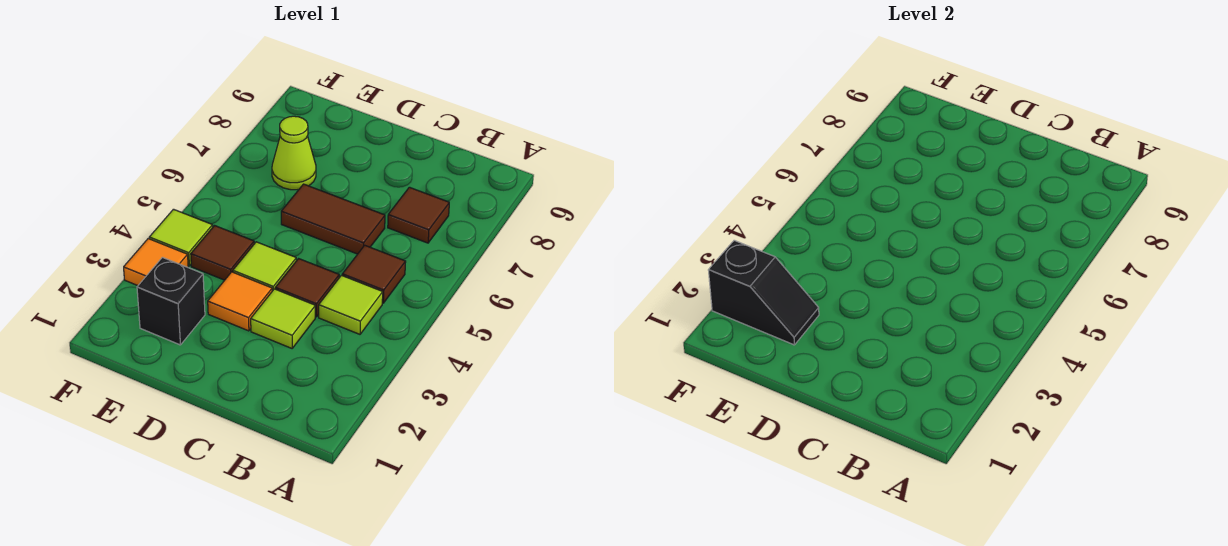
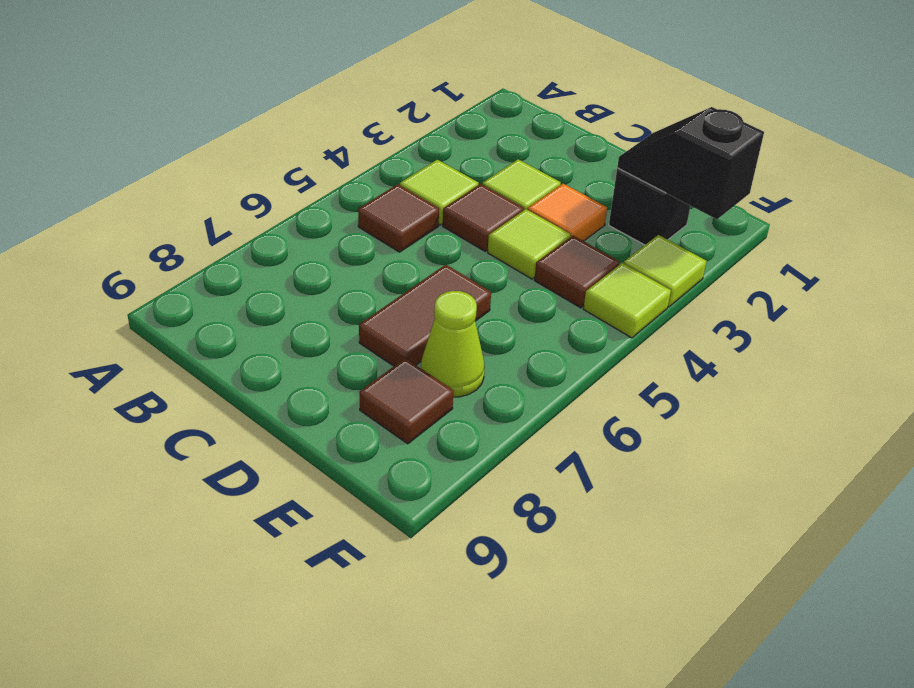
brown tile B7 level 1 -> brown tile E8 level 1
brown tile C6:D6 level 1 -> brown tile D6:D7 level 1
orange tile F3 level 1 -> lime tile F3 level 1

